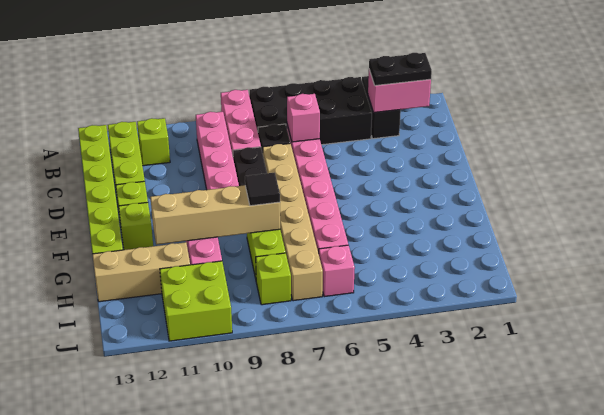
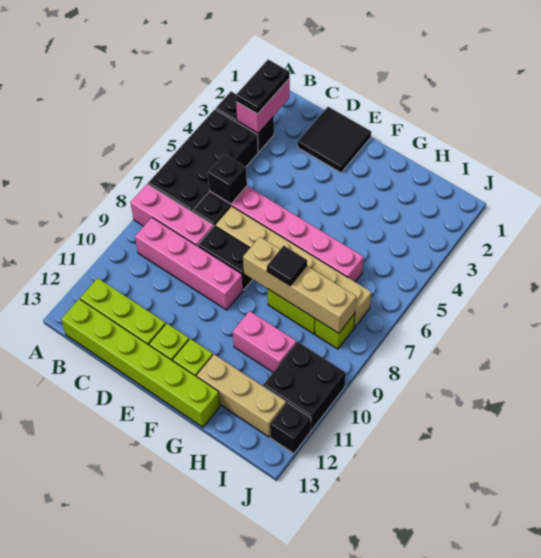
lime brick B11 level 1 -> none
pink brick C6 level 2 -> black brick C6 level 2
none -> black tile D1:E2 level 1
tan brick G8:G11 level 2 -> tan brick F8:I8 level 2
tan brick H11:H13 level 1 -> tan brick G12:I12 level 1
pink brick I6 level 1 -> none
lime brick I10:J11 level 1 -> black brick I10:J11 level 1
none -> black brick J12 level 1

